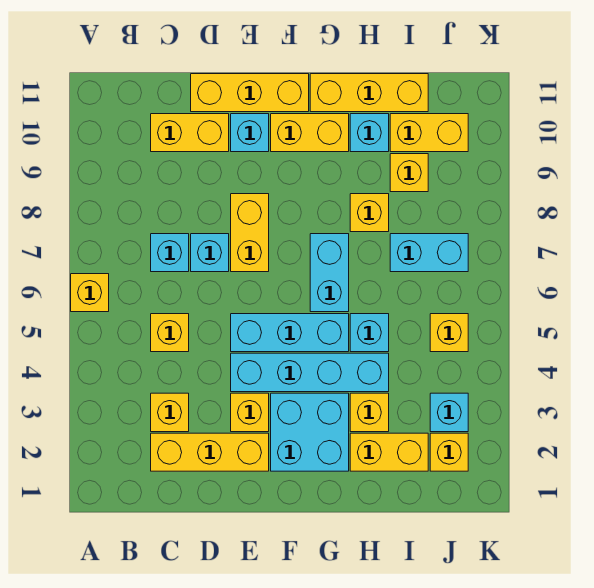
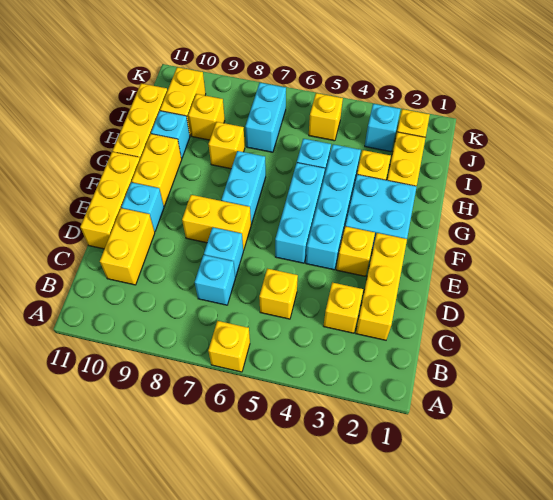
cyan brick G6:G7 level 1 -> cyan brick F7:G7 level 1

